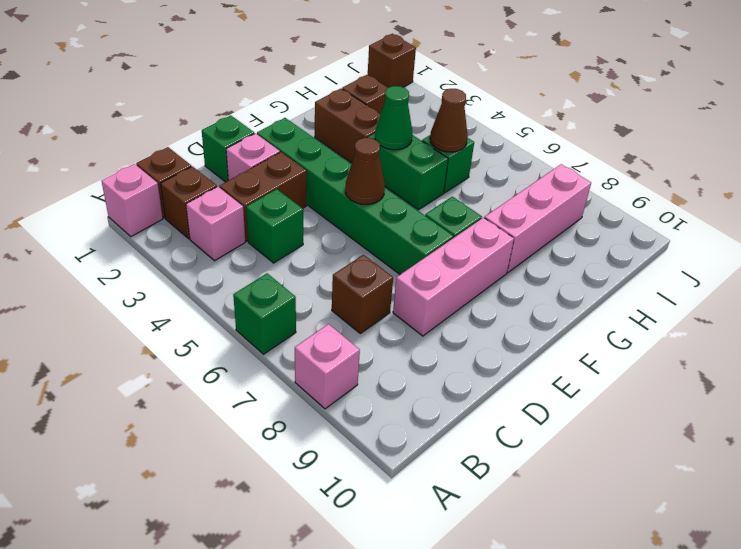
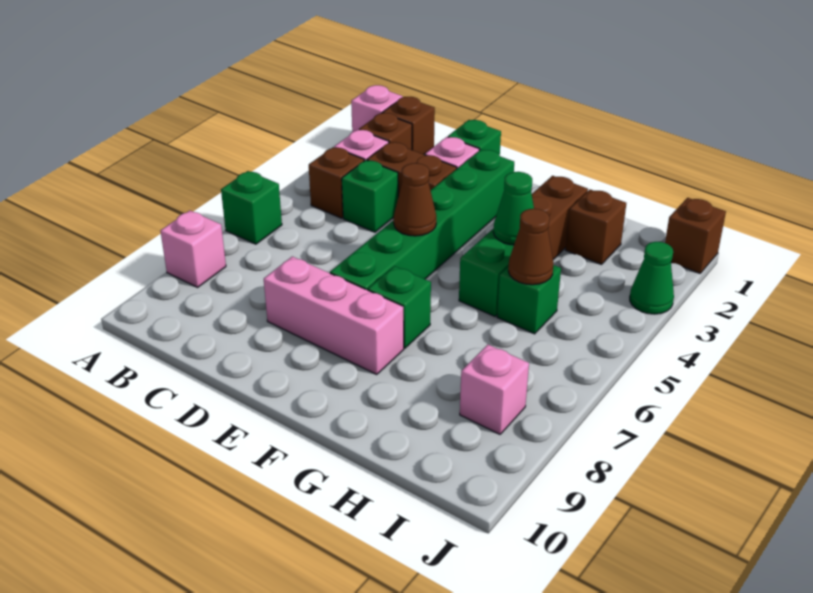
brown brick C7 level 1 -> brown brick B4 level 1
pink brick G8:I8 level 1 -> pink brick I8 level 1
none -> green cone J3 level 1

